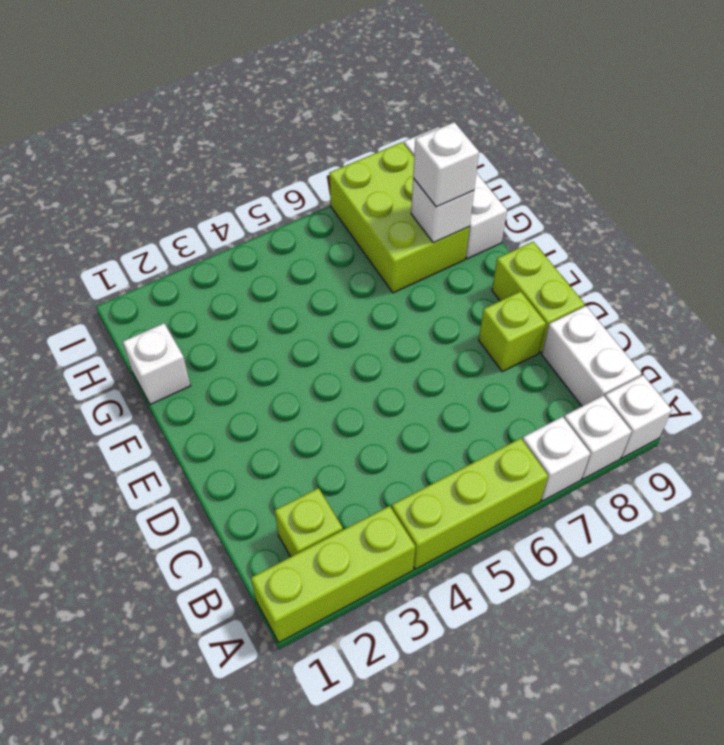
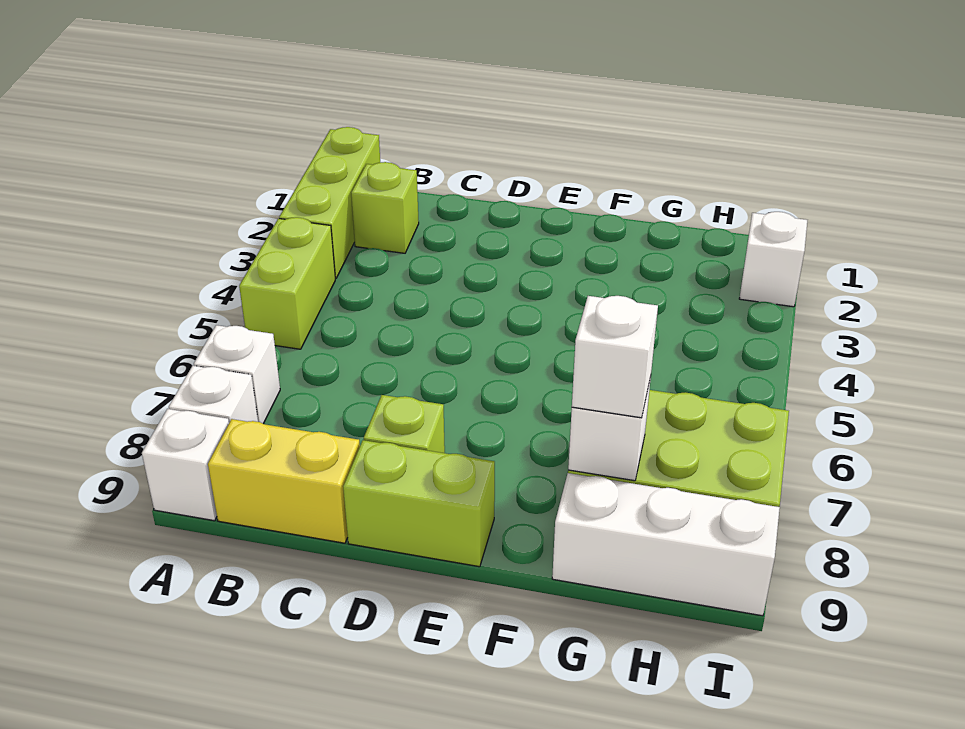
lime brick A4:A6 level 1 -> lime brick A4:A5 level 1
white brick B9:C9 level 1 -> yellow brick B9:C9 level 1
white brick G1 level 1 -> white brick I2 level 1

